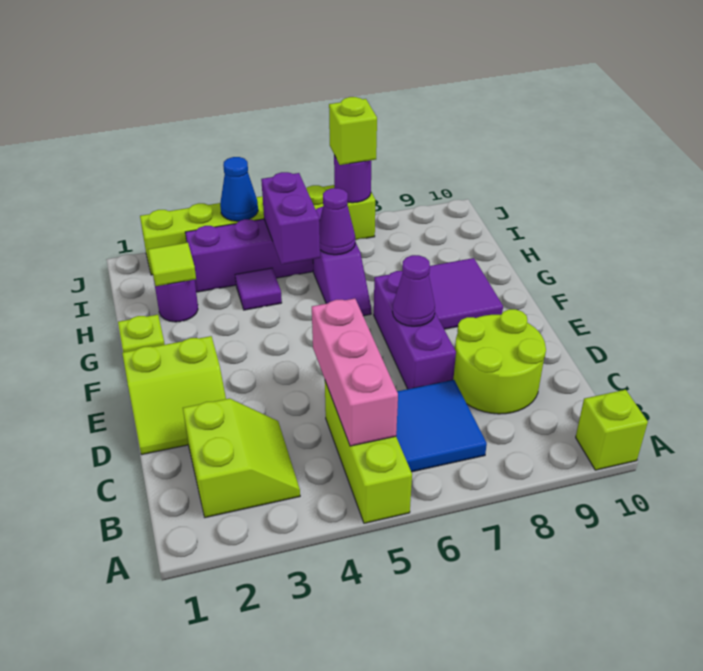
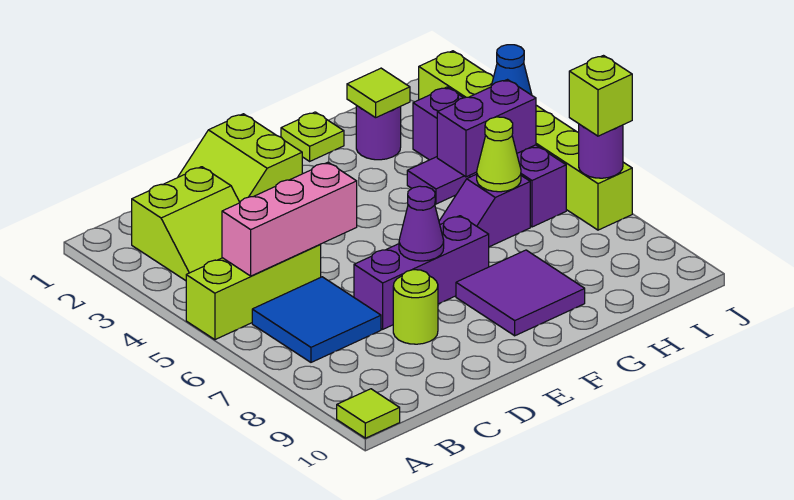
lime brick A10 level 1 -> lime tile A10 level 1
lime round brick C8:D9 level 1 -> lime round brick D8 level 1
purple cone H6 level 2 -> lime cone H6 level 2

